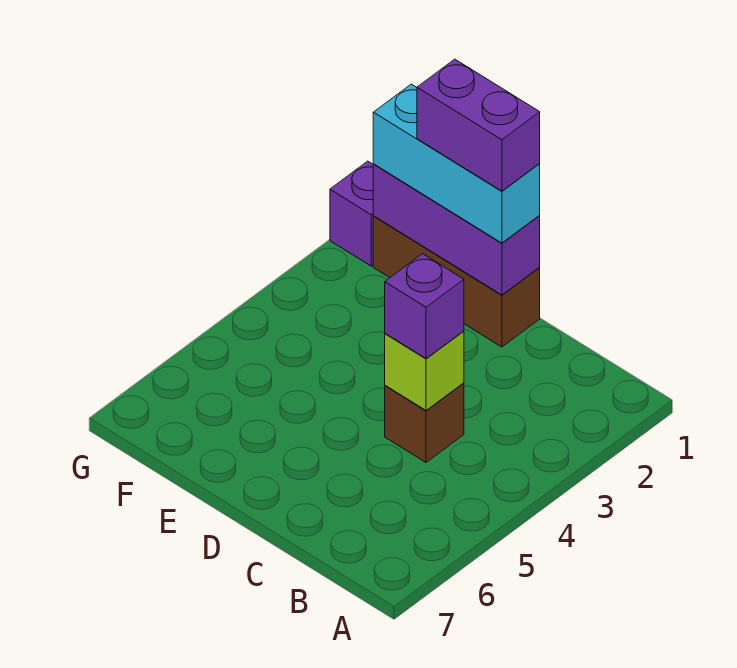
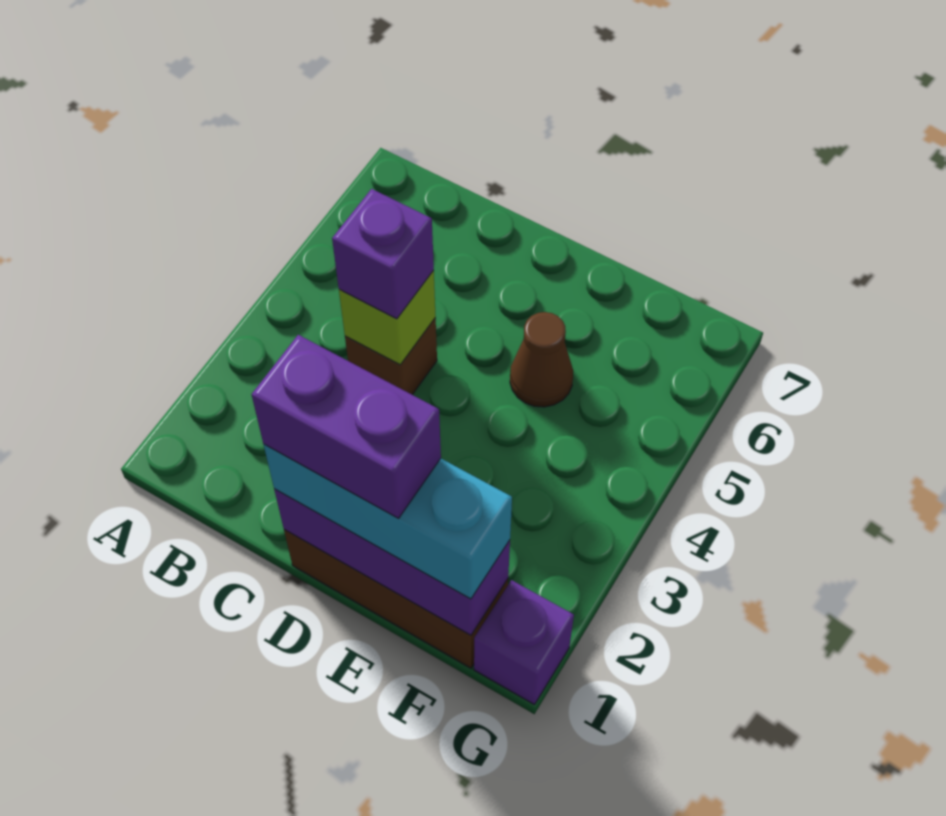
none -> brown cone E5 level 1

